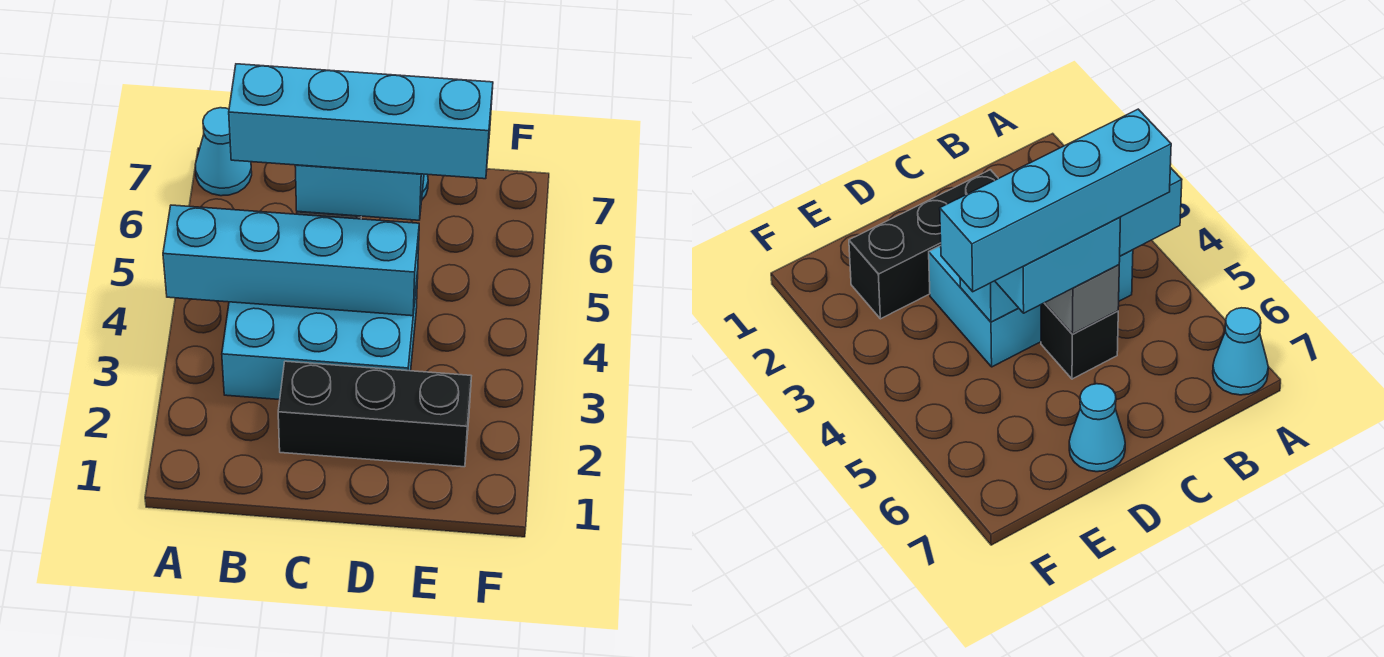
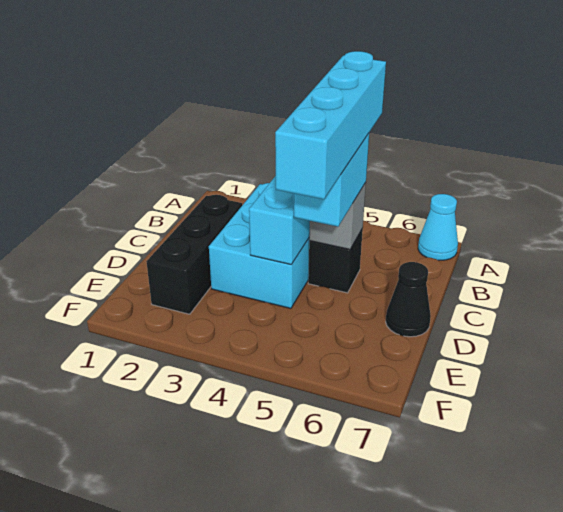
cyan cone D7 level 1 -> black cone D7 level 1

